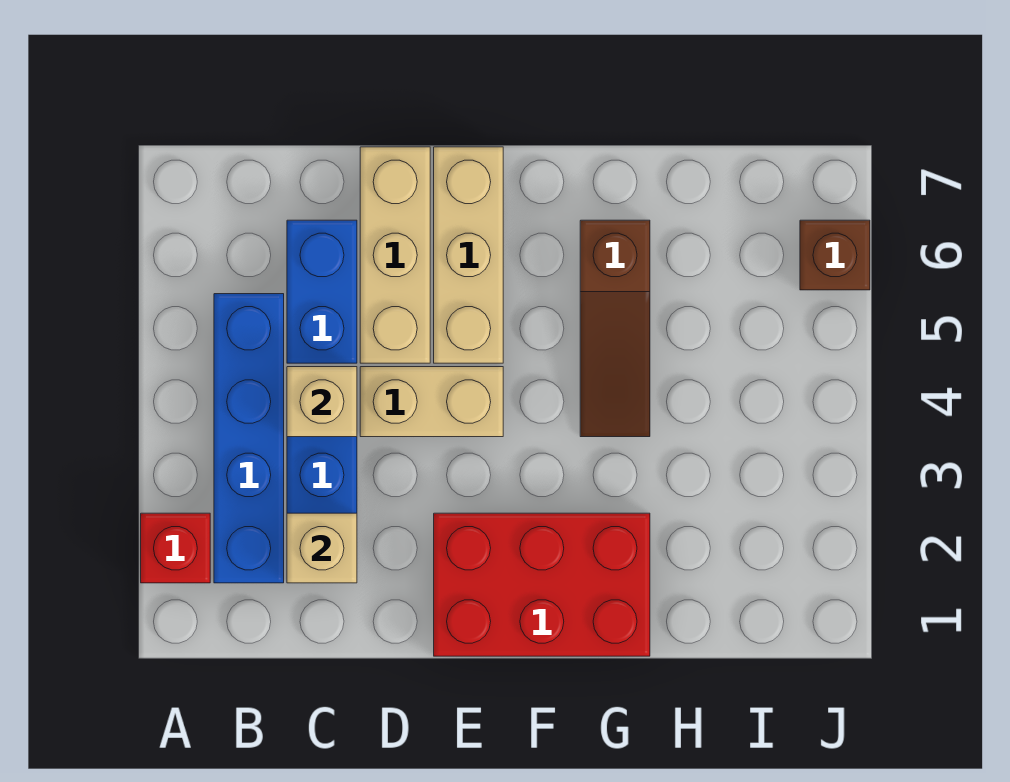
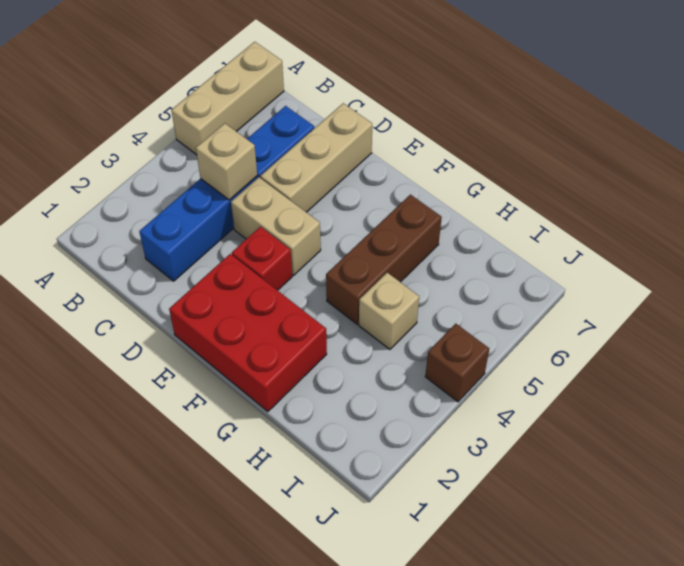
red brick A2 level 1 -> red brick E3 level 1
blue brick B2:B5 level 1 -> none
tan brick C2 level 2 -> tan brick H4 level 1
tan brick E5:E7 level 1 -> tan brick A5:A7 level 1
brown slope G4:G6 level 1 top 6 -> brown brick G4:G6 level 1
brown brick J6 level 1 -> brown brick J4 level 1

